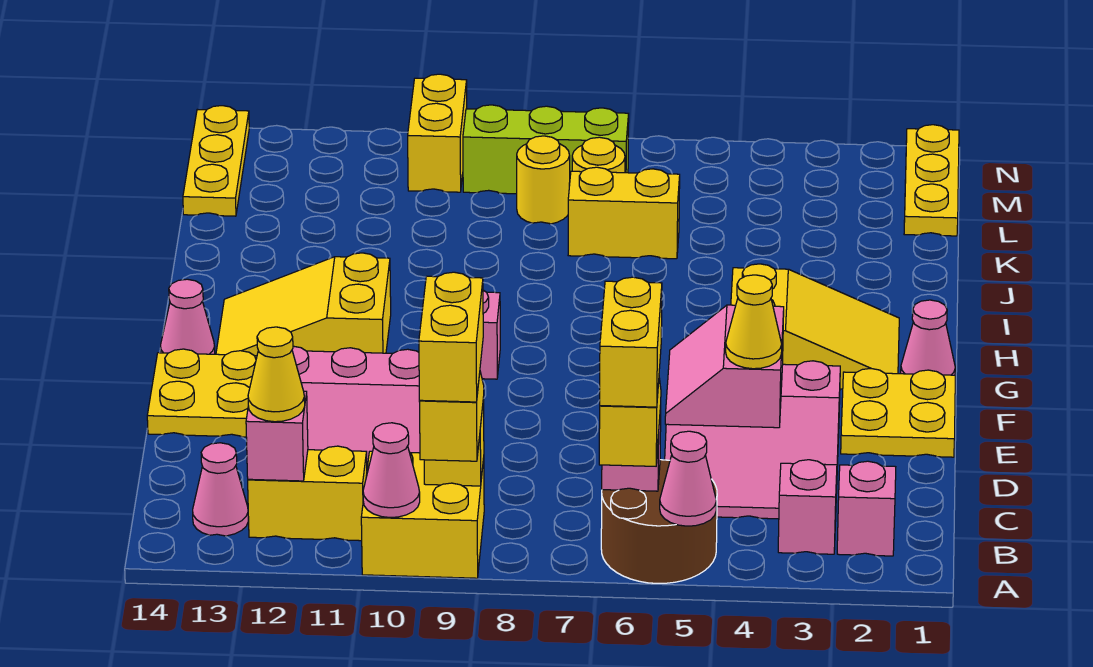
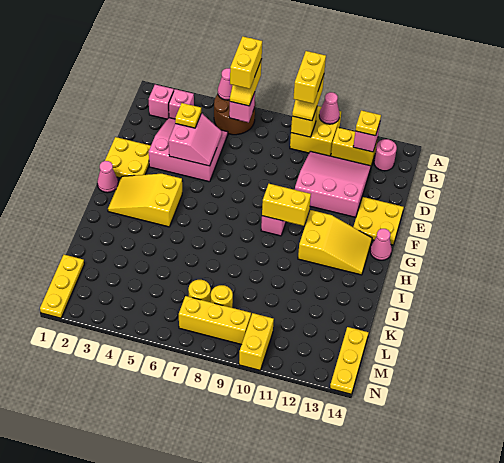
yellow cone B12 level 3 -> yellow plate B12 level 3
pink cone B13 level 1 -> pink round brick B13 level 1
yellow cone D4 level 3 -> yellow plate D4 level 3
yellow brick K6:K7 level 1 -> yellow brick G9:G10 level 2
lime brick M7:M9 level 1 -> yellow brick M7:M9 level 1

